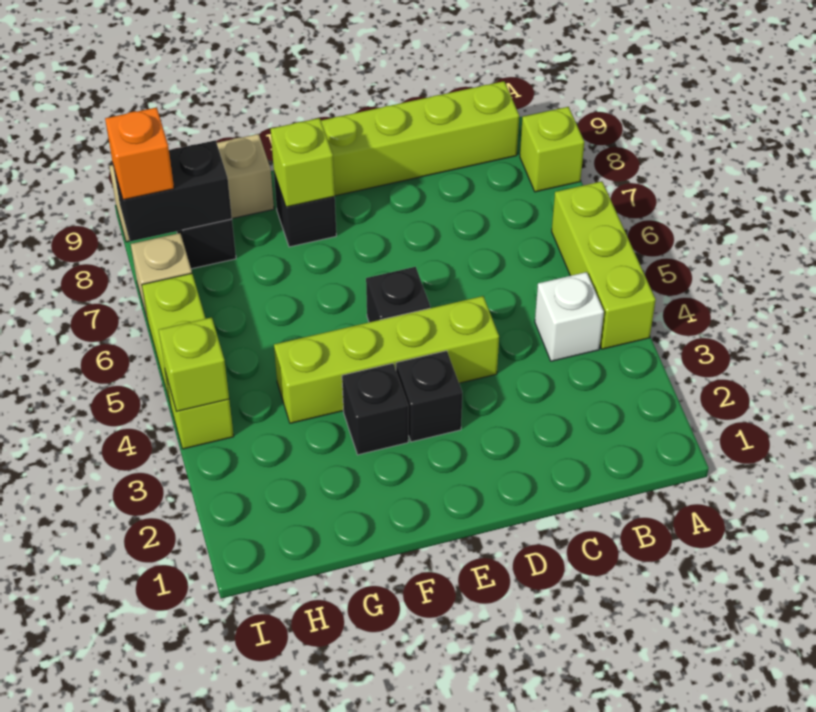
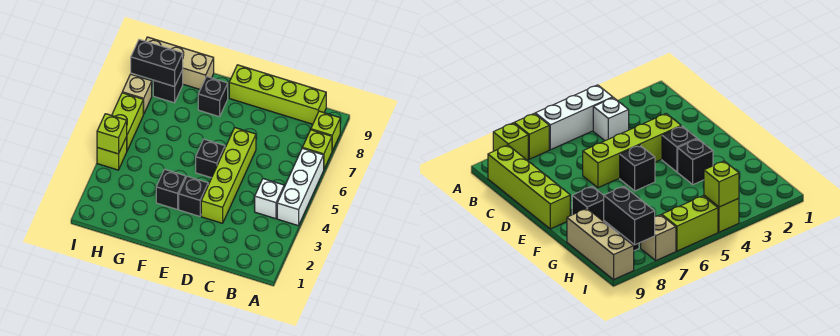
lime brick A4:A6 level 1 -> white brick A4:A6 level 1
lime brick D4:G4 level 1 -> lime brick D3:D6 level 1
lime brick F8 level 2 -> lime brick A7 level 1
orange brick I8 level 3 -> none

